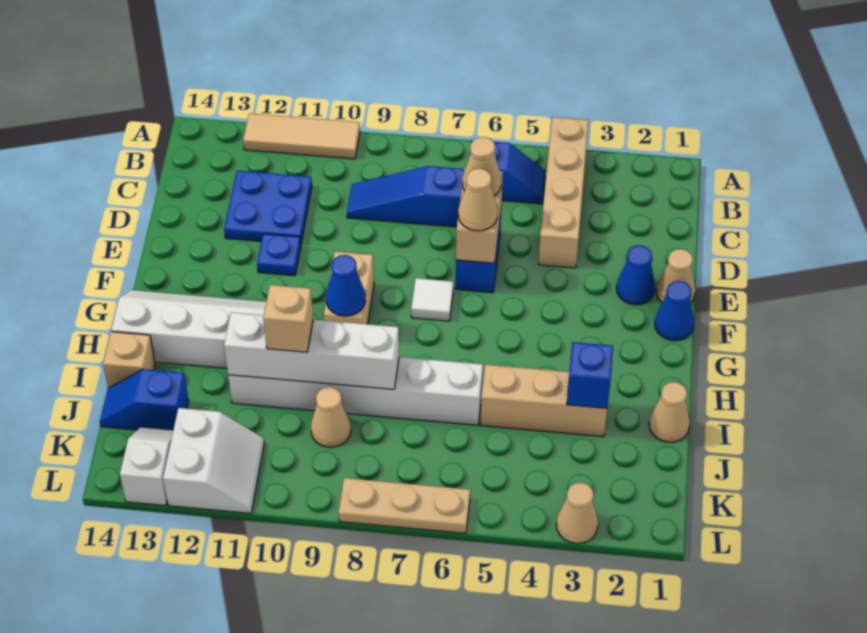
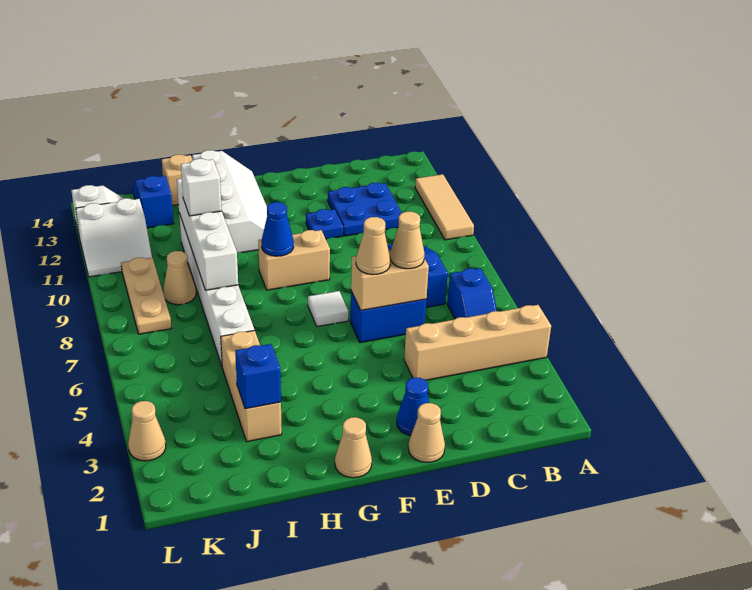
blue cone F1 level 1 -> none
tan cone I1 level 1 -> tan cone G1 level 1
tan brick I10 level 3 -> white brick I10 level 3
tan plate L6:L8 level 1 -> tan plate K8:K10 level 1

